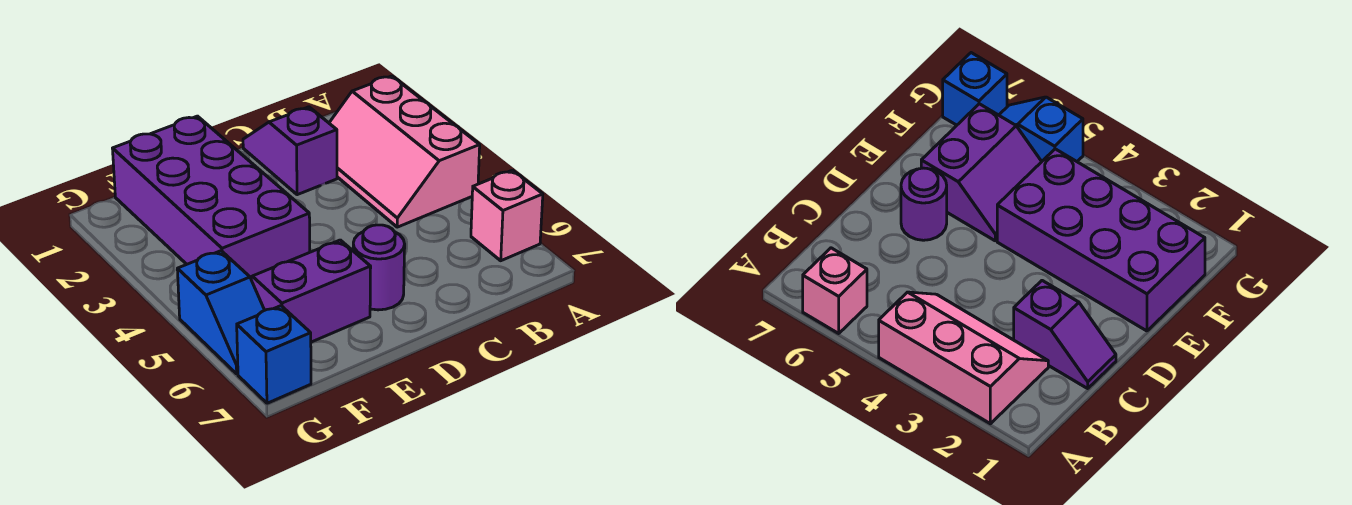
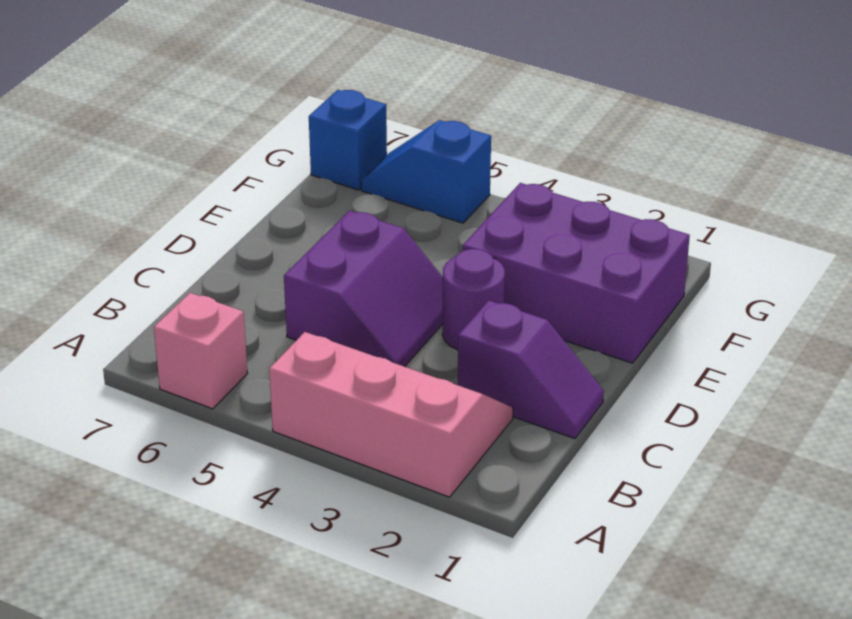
purple round brick D6 level 1 -> purple round brick D3 level 1
purple brick E1:F4 level 1 -> purple brick E1:F3 level 1
purple slope E5:F6 level 1 top 6 -> purple slope C4:D5 level 1 top 5

